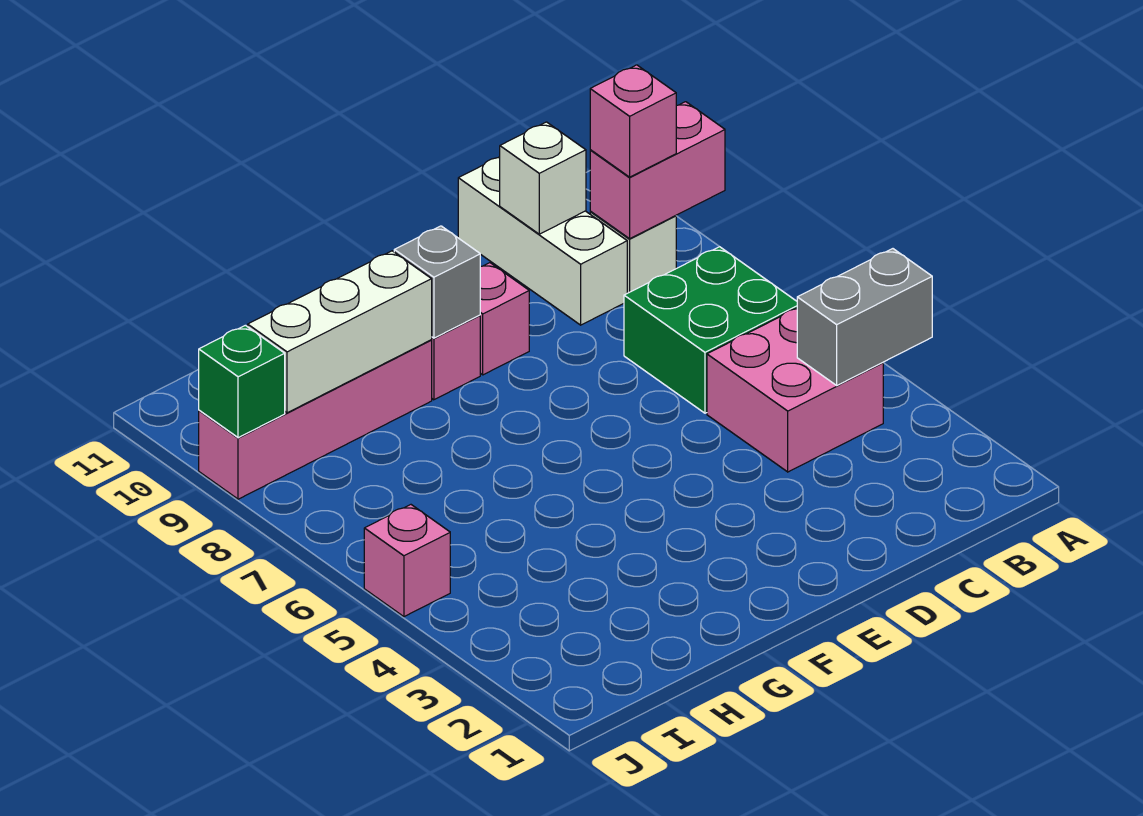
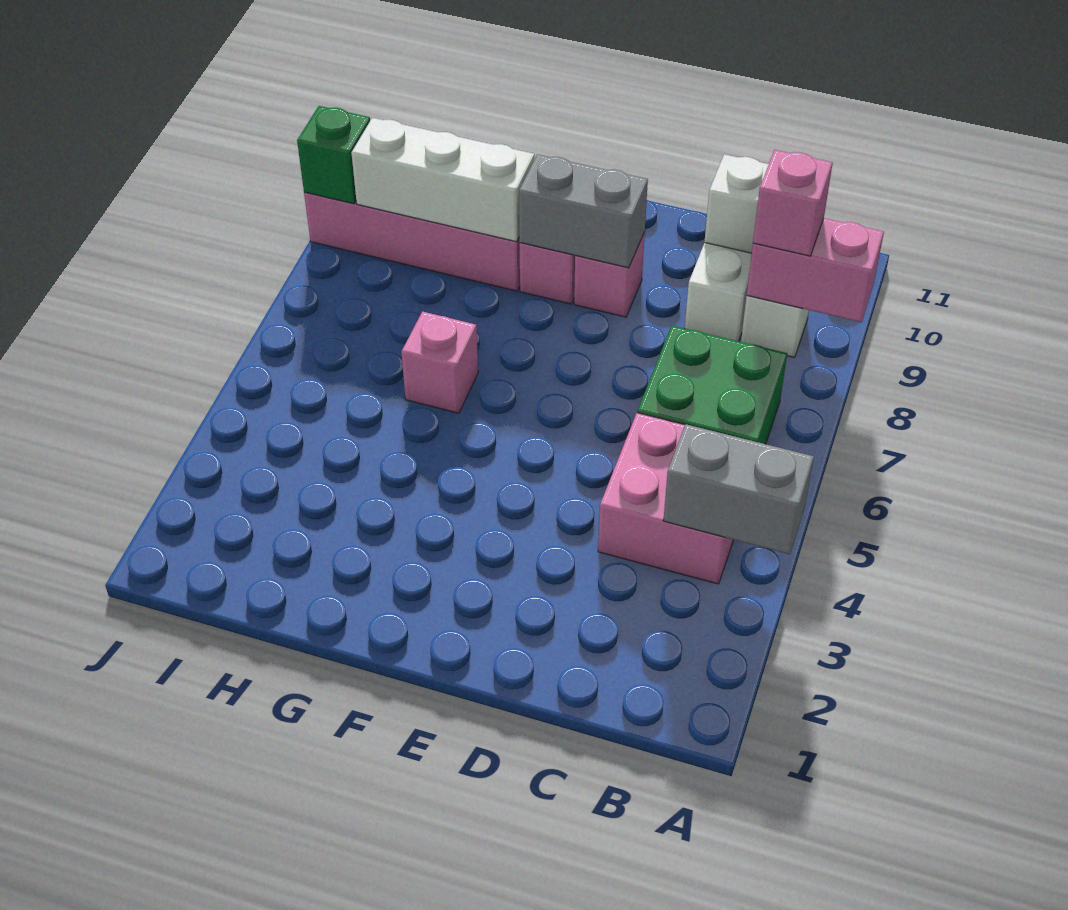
grey brick F9 level 2 -> grey brick E9:F9 level 2
pink brick J5 level 1 -> pink brick G6 level 1

